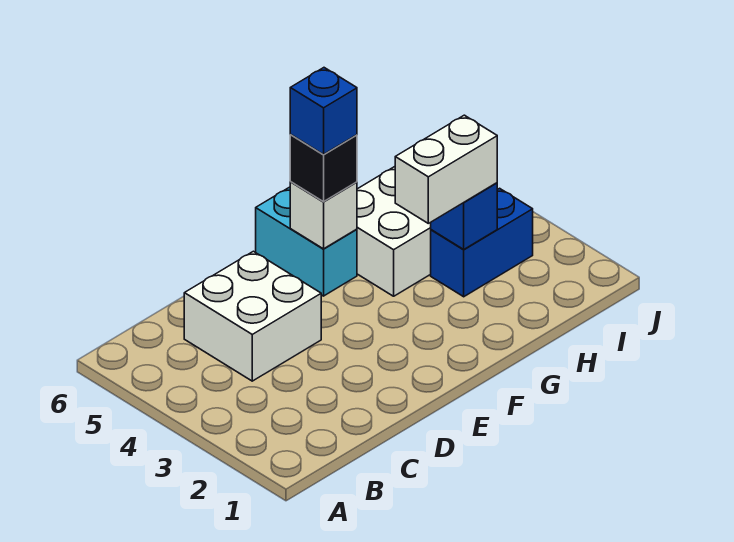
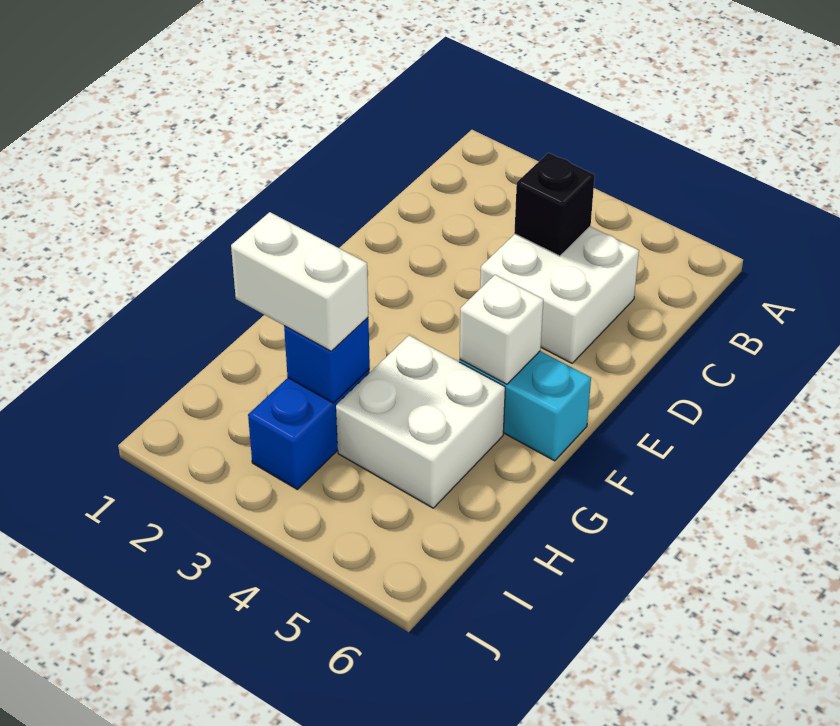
black brick F5 level 3 -> black brick C4 level 2
blue brick F5 level 4 -> none
white brick G3:H3 level 3 -> white brick H2:H3 level 3

